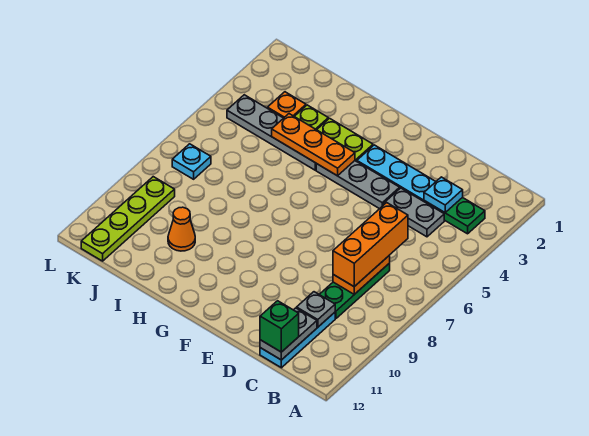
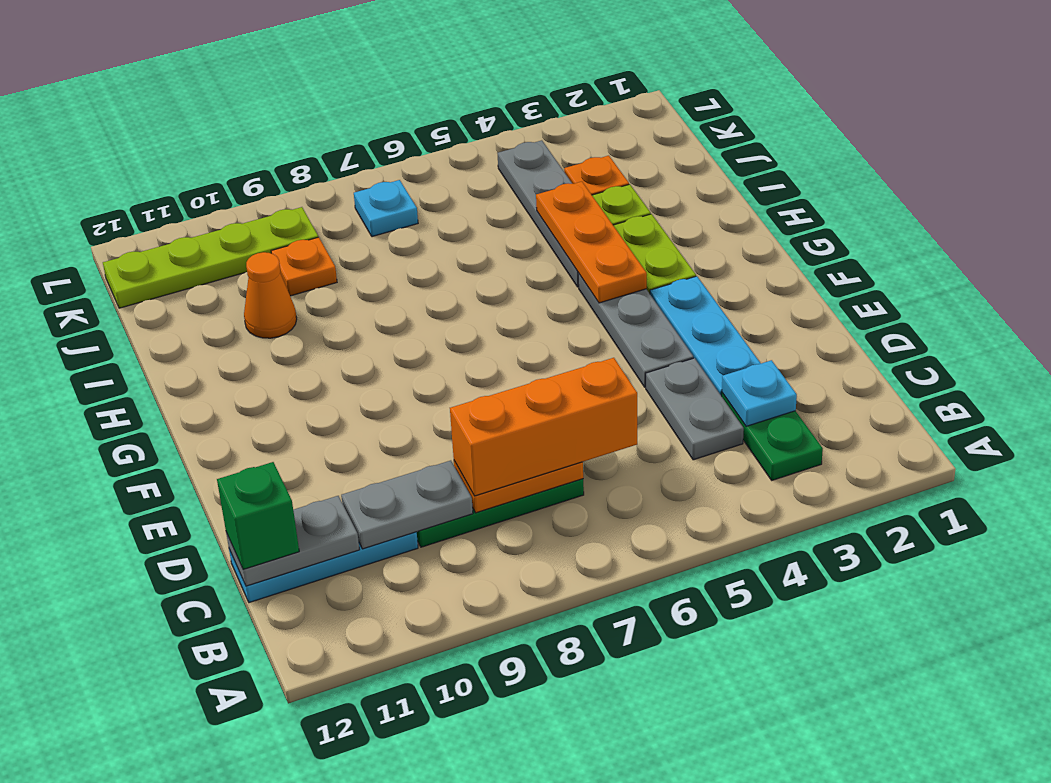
grey plate C10 level 2 -> grey plate C9:C10 level 2
none -> orange plate J9 level 1

